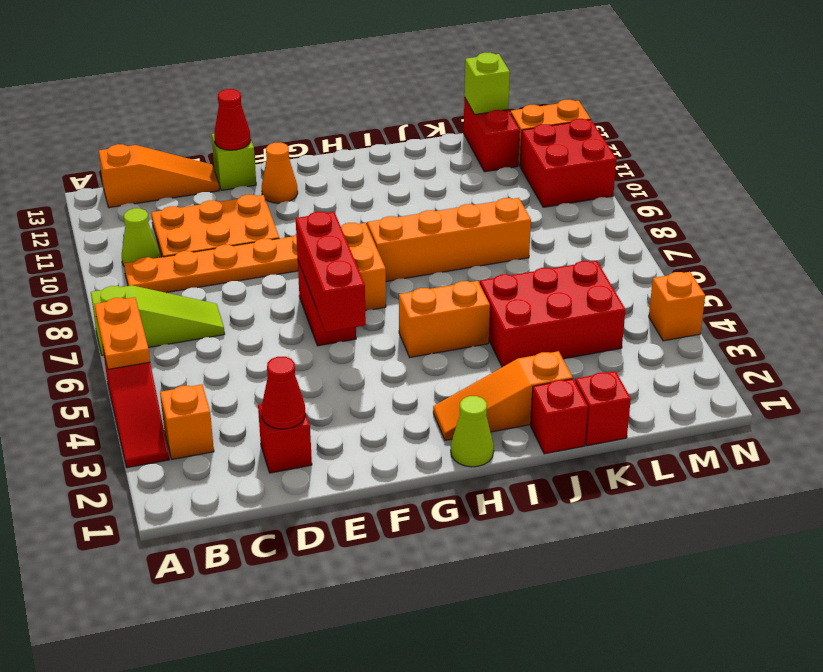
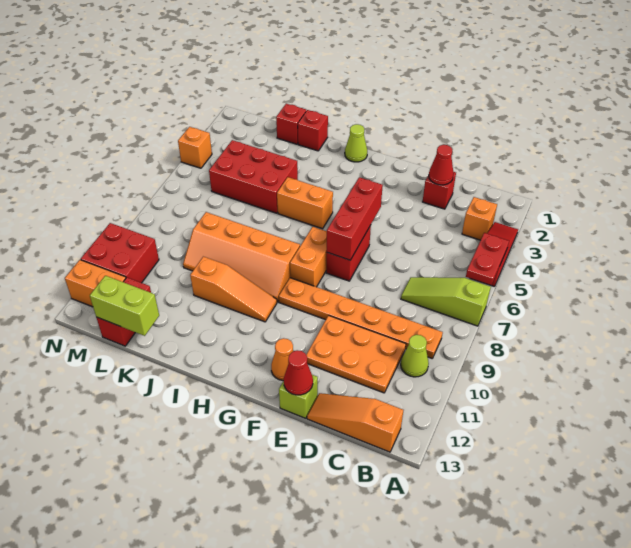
orange plate A5:A6 level 2 -> red plate A5:A6 level 2
orange slope H2:J2 level 1 top J -> orange slope H10:J10 level 1 top J
lime brick L13 level 2 -> lime brick K13:L13 level 2

